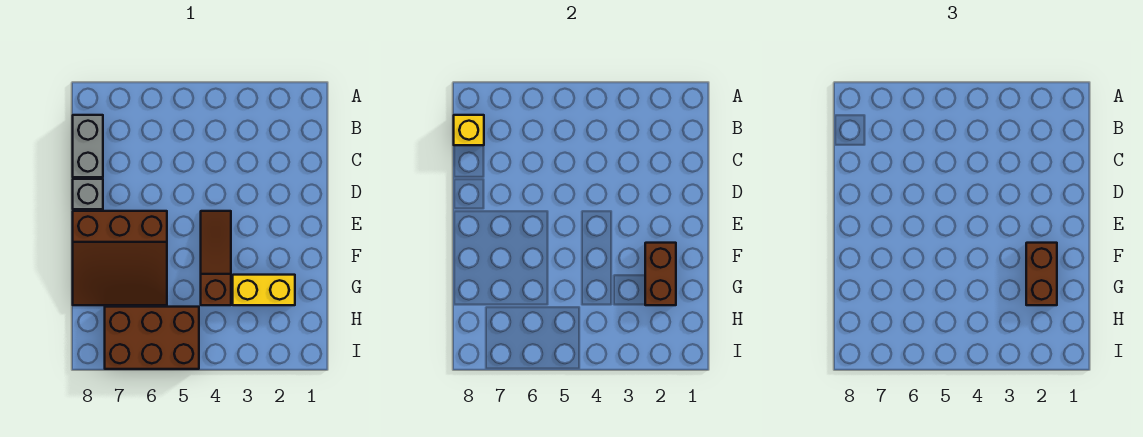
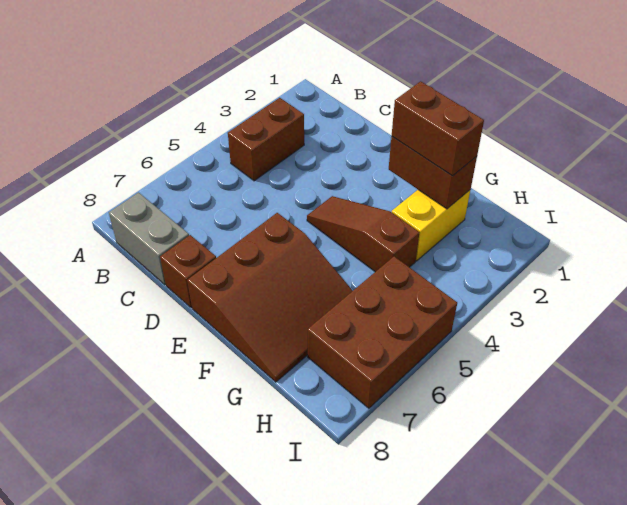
none -> brown brick B3:B4 level 1
yellow brick B8 level 2 -> none
grey brick D8 level 1 -> brown brick D8 level 1

